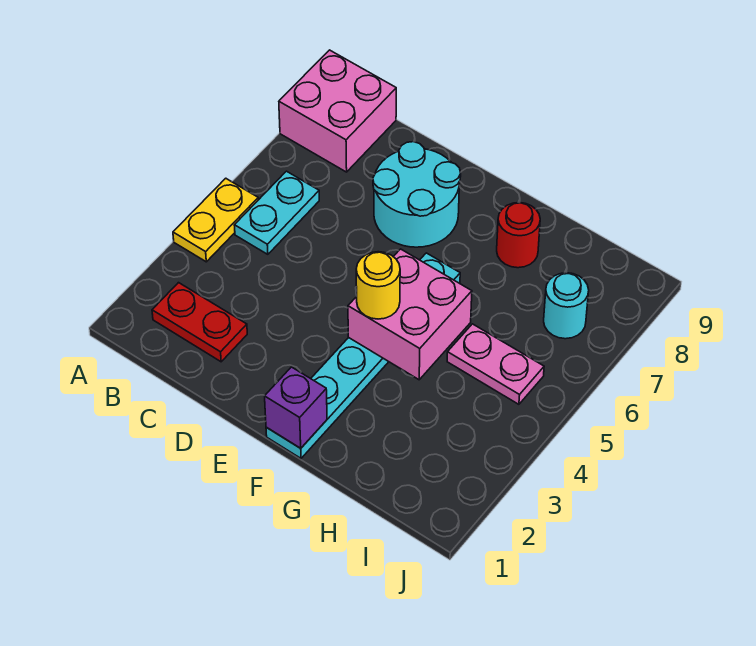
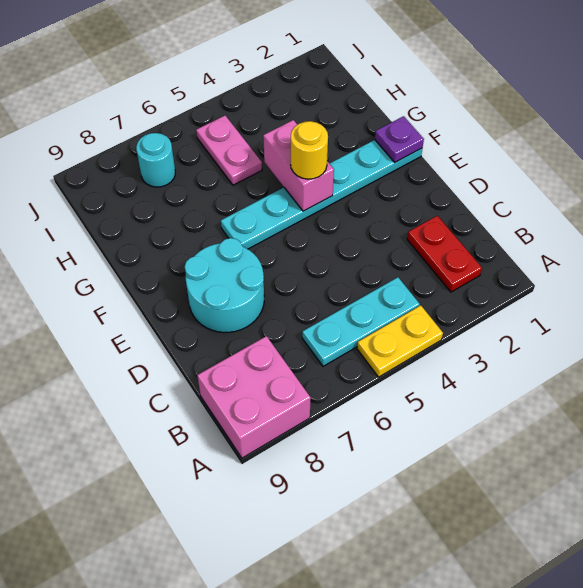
cyan plate B5:B6 level 1 -> cyan plate B4:B6 level 1
purple brick F1 level 2 -> purple plate F1 level 2
pink brick F4:G5 level 2 -> pink brick F4:G4 level 2
red round brick G8 level 1 -> none

